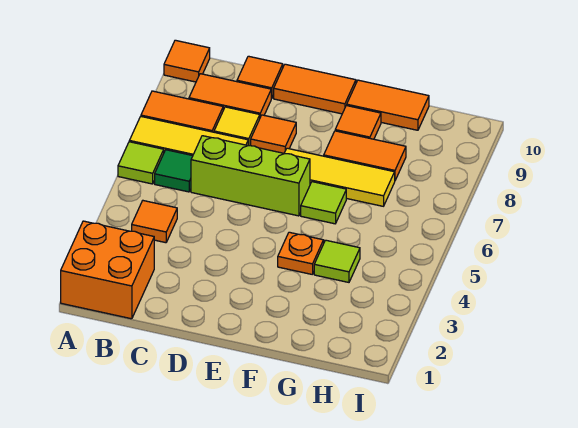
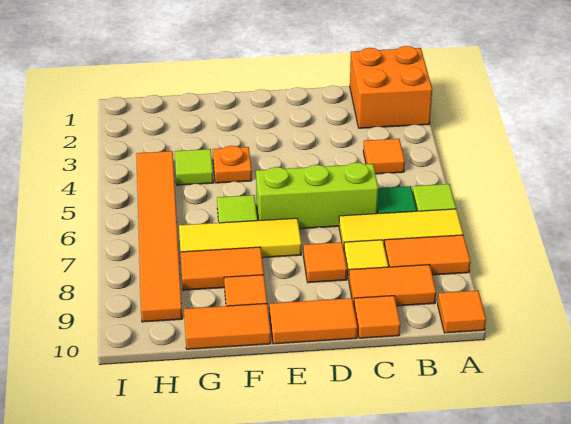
none -> orange tile H4:H9 level 1

